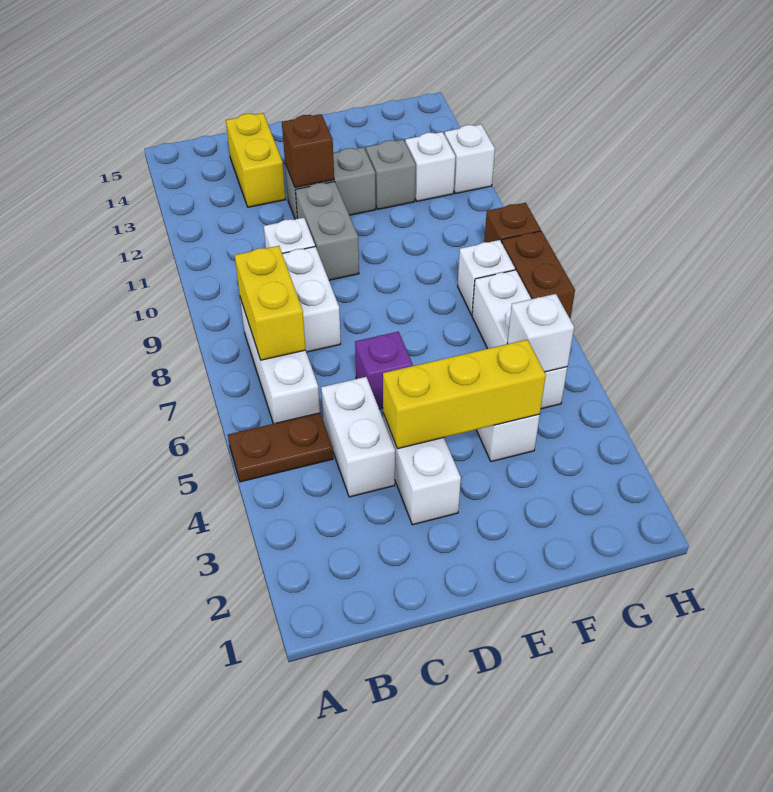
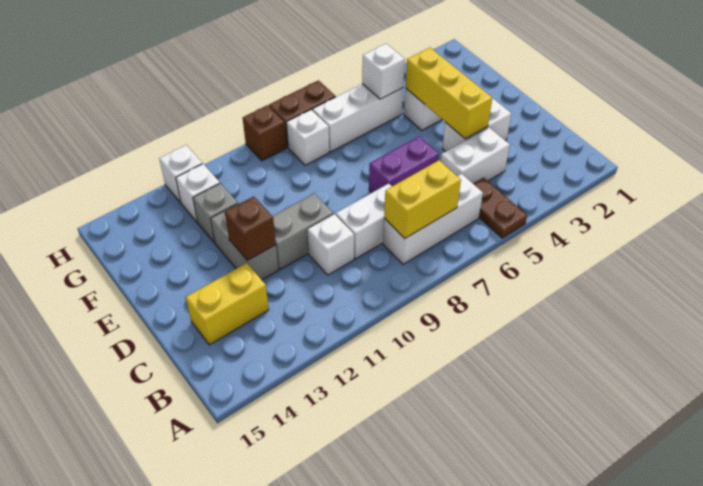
purple brick D6 level 1 -> purple brick D6:D7 level 1

